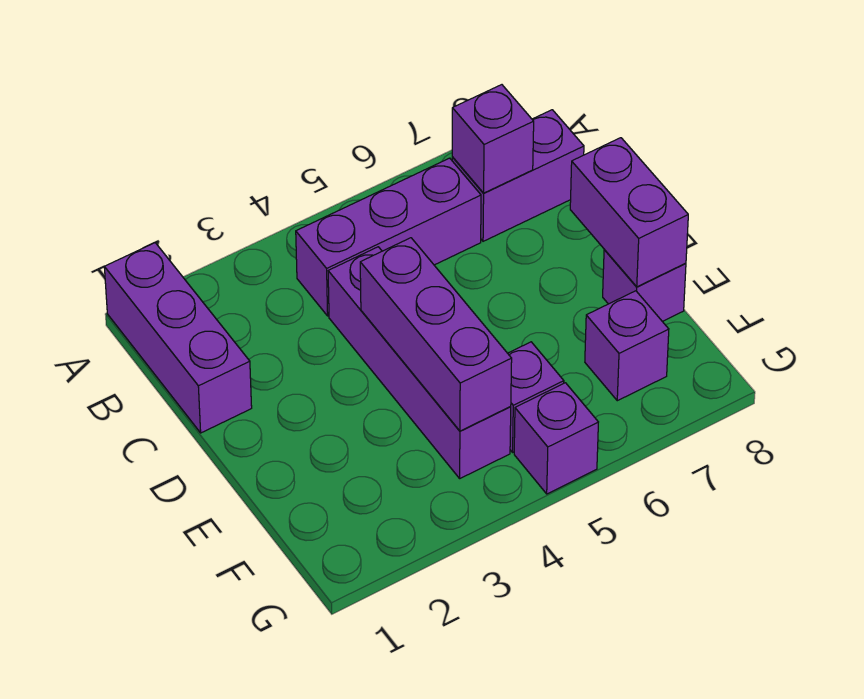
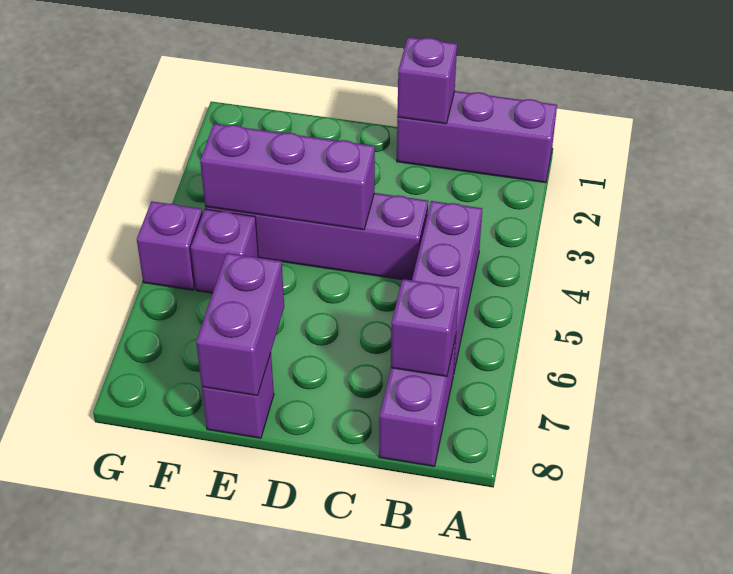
purple brick D8:E8 level 2 -> purple brick E7:E8 level 2
purple brick F7 level 1 -> purple brick C1 level 2

